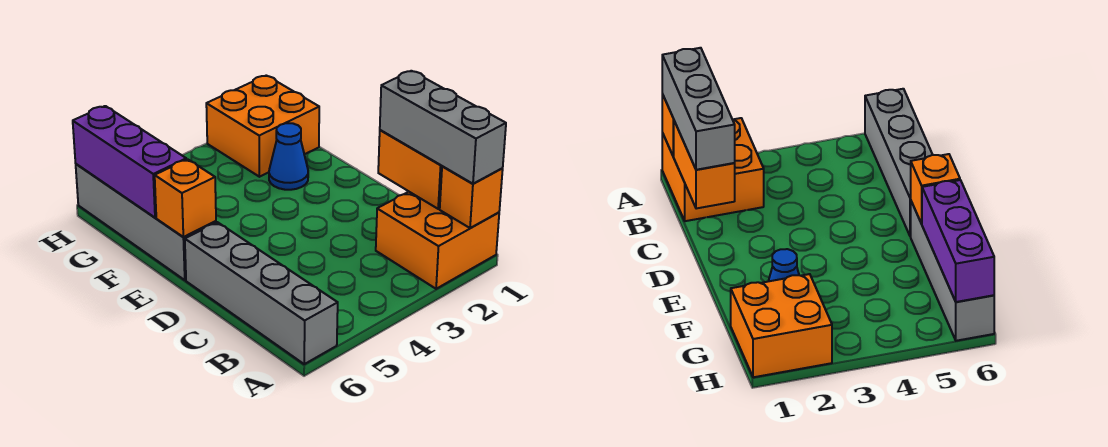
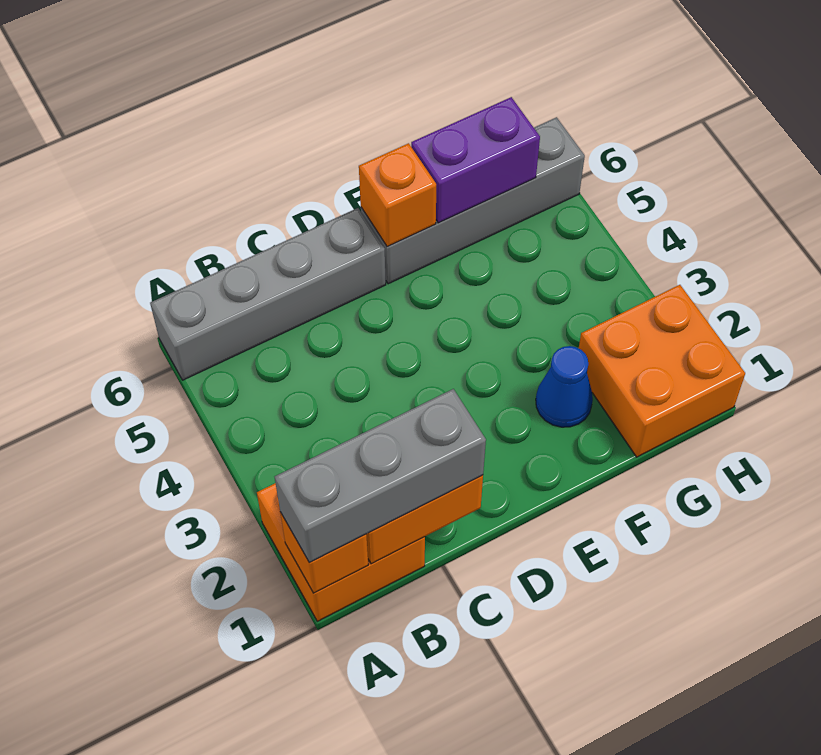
purple brick F6:H6 level 2 -> purple brick F6:G6 level 2

